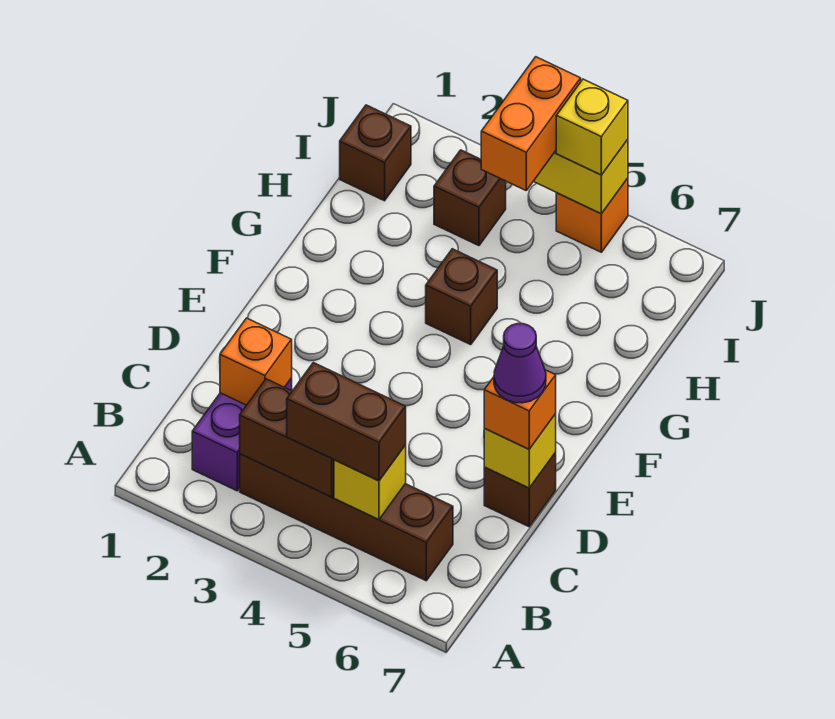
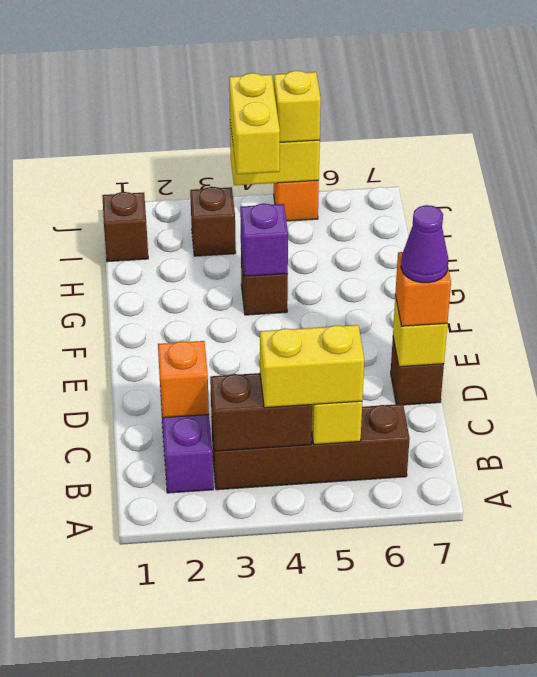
brown brick B4:B5 level 3 -> yellow brick B4:B5 level 3
none -> purple brick G4 level 2
orange brick I4:J4 level 3 -> yellow brick I4:J4 level 3

